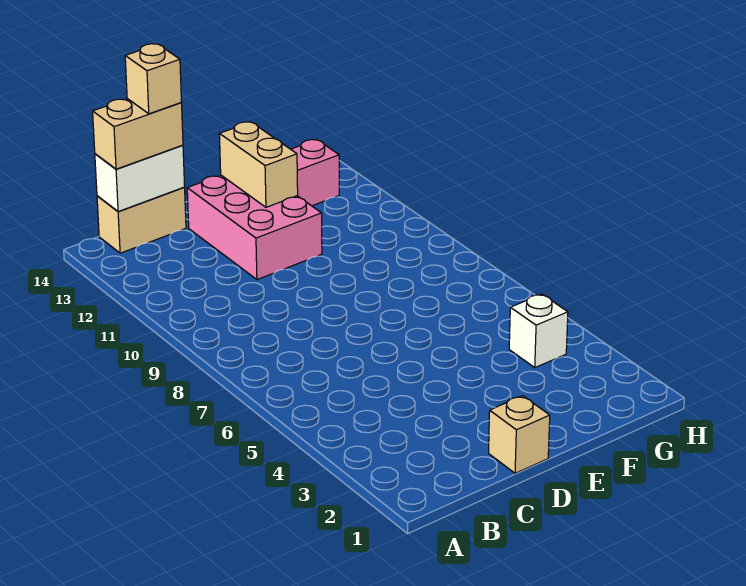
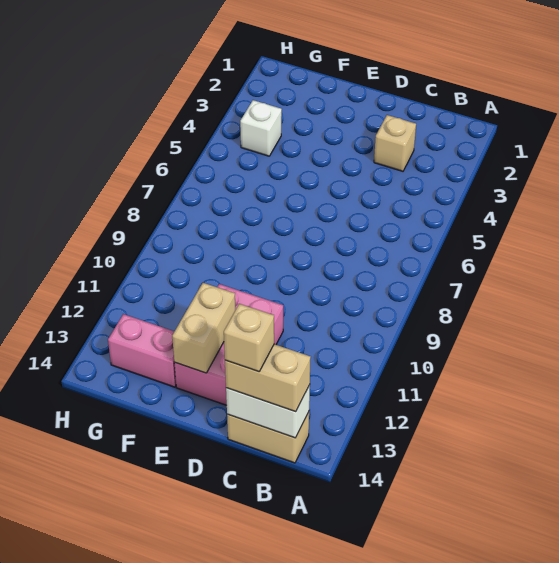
tan brick D1 level 1 -> tan brick C3 level 1

